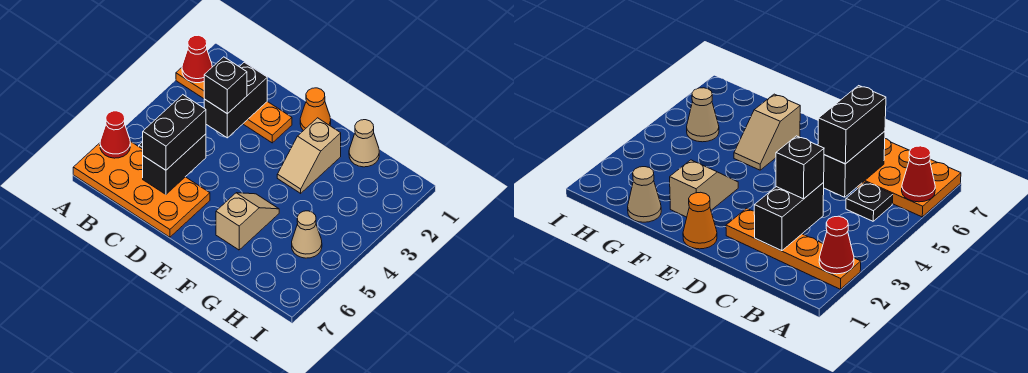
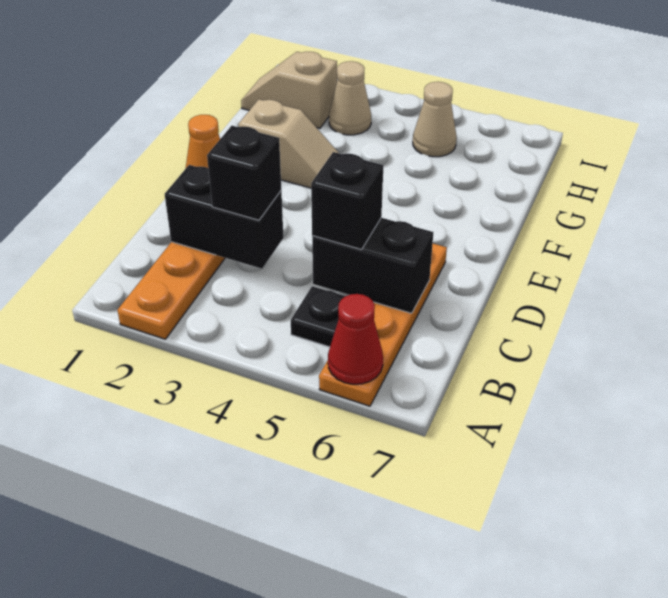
red cone A2 level 2 -> none
orange plate A6:D7 level 1 -> orange plate A6:D6 level 1
black brick C5:C6 level 3 -> black brick C5 level 3
tan slope F5:F6 level 1 top 6 -> tan slope H1:H2 level 1 top 2
tan cone G1 level 1 -> tan cone H3 level 1

